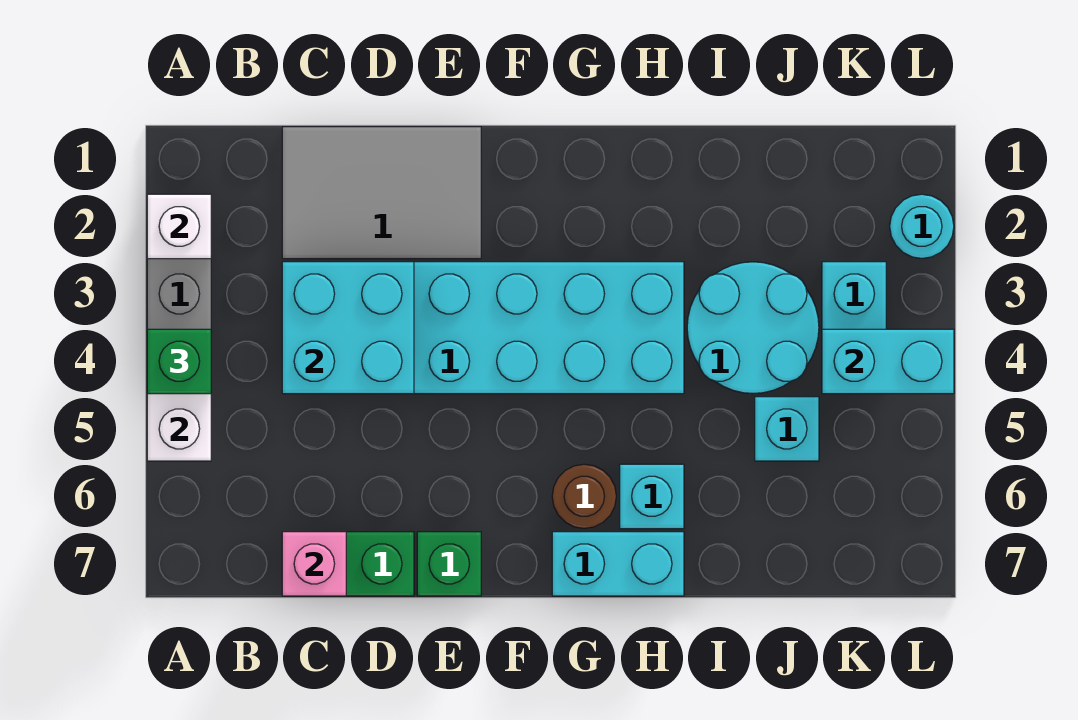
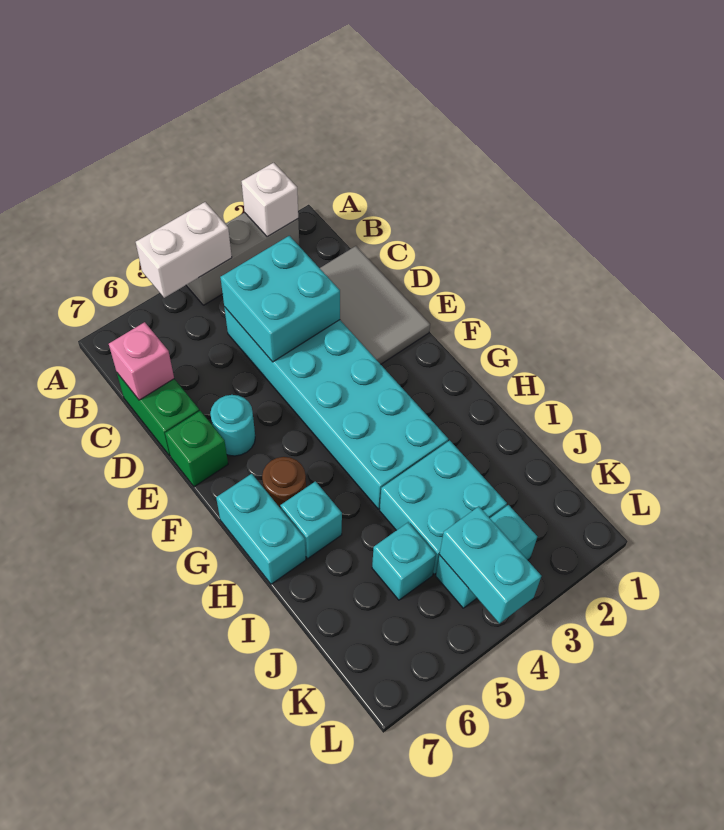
green brick A4 level 3 -> none
cyan round brick I3:J4 level 1 -> cyan brick I3:J4 level 1
cyan round brick L2 level 1 -> cyan round brick E6 level 1

